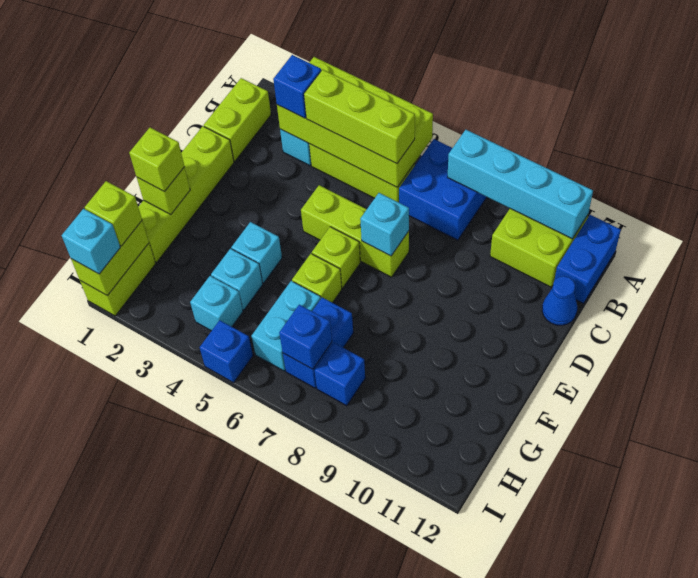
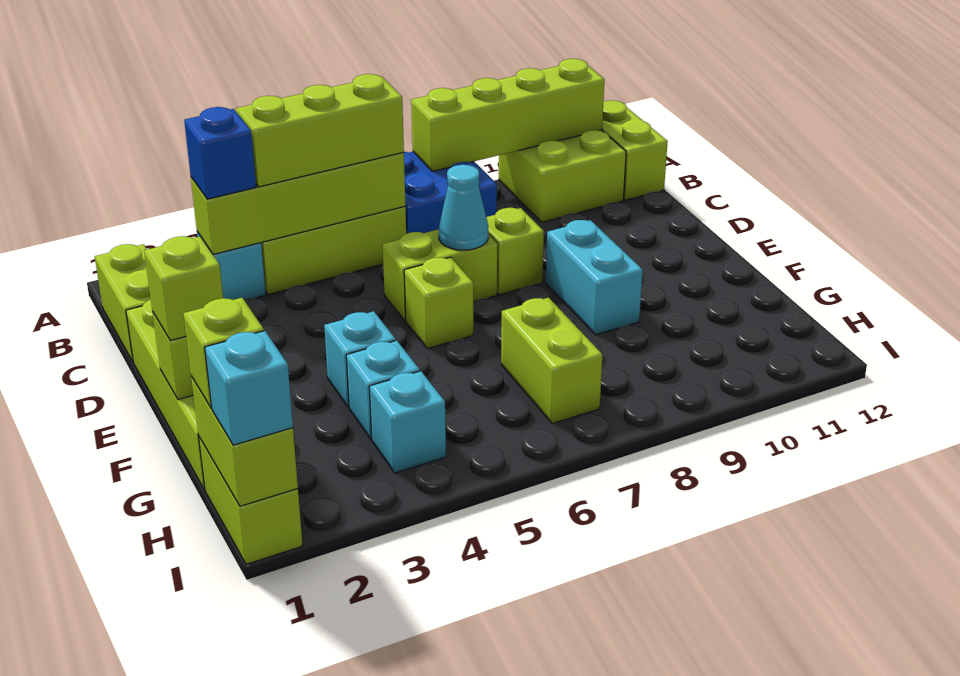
lime brick A3:B6 level 2 -> lime brick B3:B6 level 2
cyan brick A8:A11 level 2 -> lime brick A8:A11 level 2
blue brick A12:B12 level 1 -> lime brick A12:B12 level 1
blue cone C12 level 1 -> none
lime brick D5:D7 level 1 -> lime brick D6:D7 level 1
cyan brick D7 level 2 -> cyan cone D7 level 2
lime brick F6 level 1 -> lime brick D8 level 1
cyan brick G6:H6 level 1 -> cyan brick E9:F9 level 1
blue brick G7:H7 level 1 -> lime brick G7:H7 level 1
blue brick H7 level 2 -> none
blue brick H8 level 1 -> none
blue brick I5 level 1 -> none

